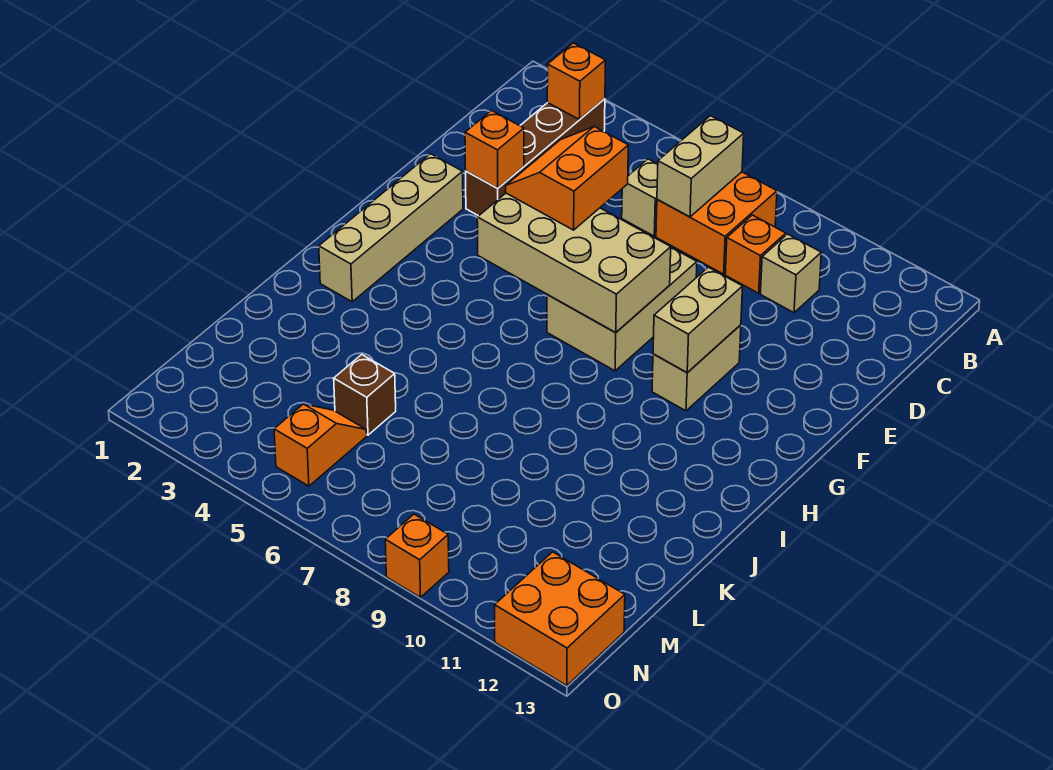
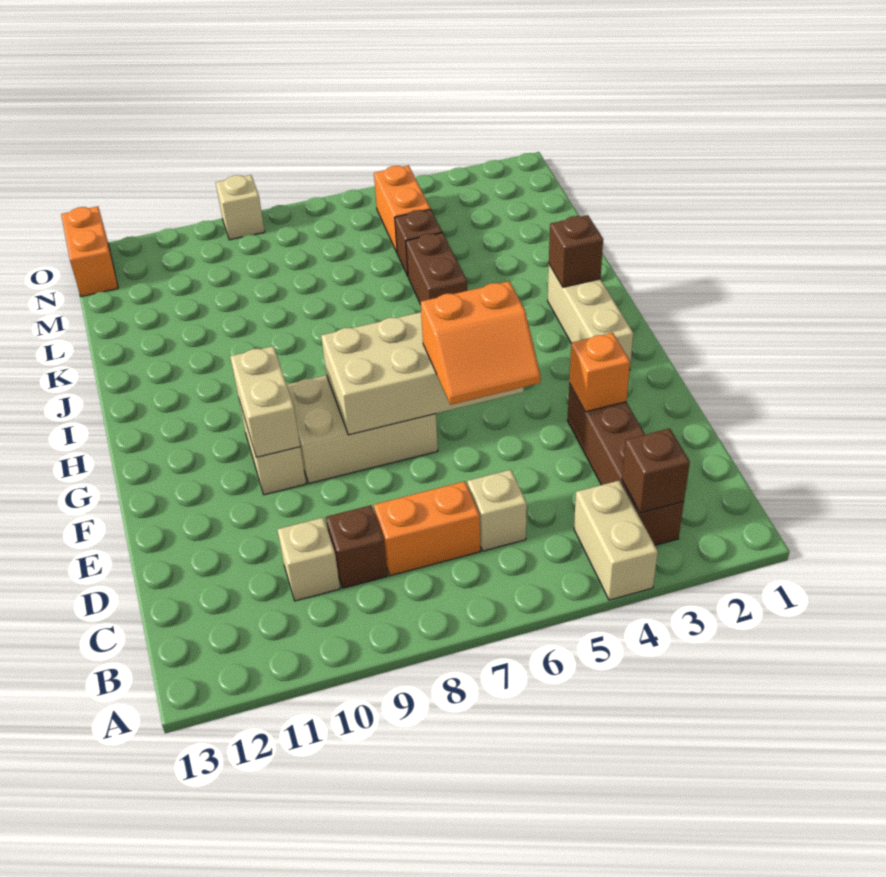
orange brick B3 level 2 -> brown brick B3 level 2
orange brick B7:C8 level 1 -> orange brick C7:C8 level 1
tan brick B7:C7 level 2 -> tan brick A4:B4 level 1
orange brick C9 level 1 -> brown brick C9 level 1
orange slope E5:F6 level 3 top 6 -> orange slope E5:F6 level 3 top F
tan brick E7:G8 level 1 -> tan brick F7:G9 level 1
tan brick F2:I2 level 1 -> tan brick G2:I2 level 1
none -> brown brick I2 level 2
none -> brown brick J5:K5 level 1
orange slope M5:N5 level 1 top N -> orange brick M5:N5 level 1
orange brick N12:O13 level 1 -> orange brick N13:O13 level 1
orange brick O9 level 1 -> tan brick O9 level 1

